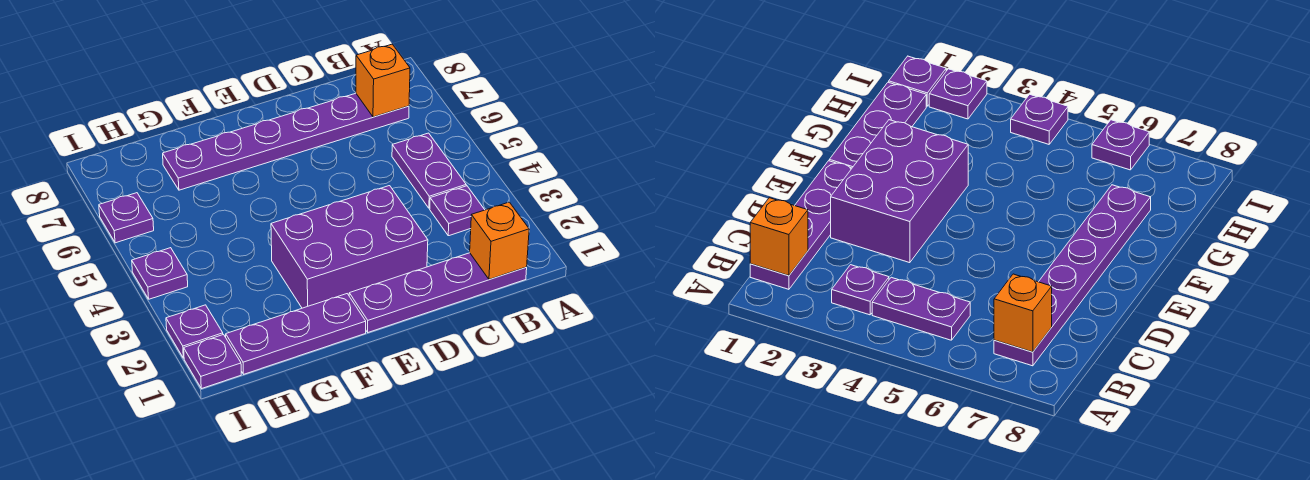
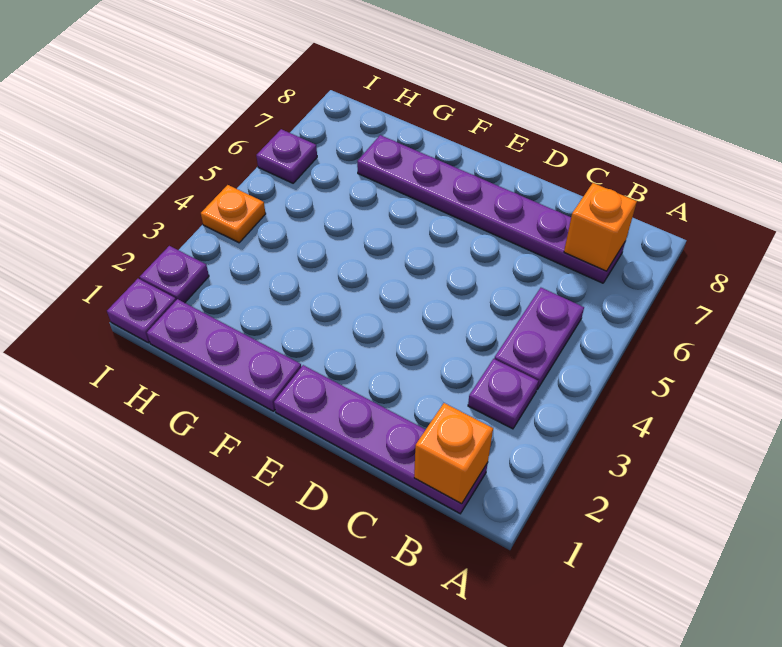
purple brick D2:F3 level 1 -> none
purple plate I4 level 1 -> orange plate I4 level 1

